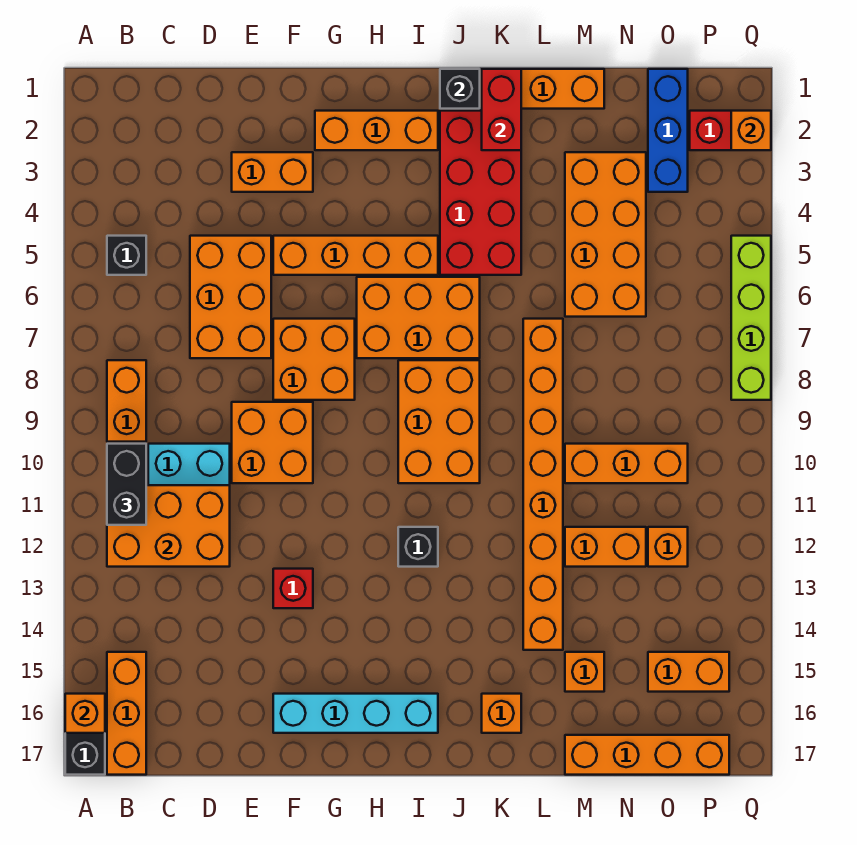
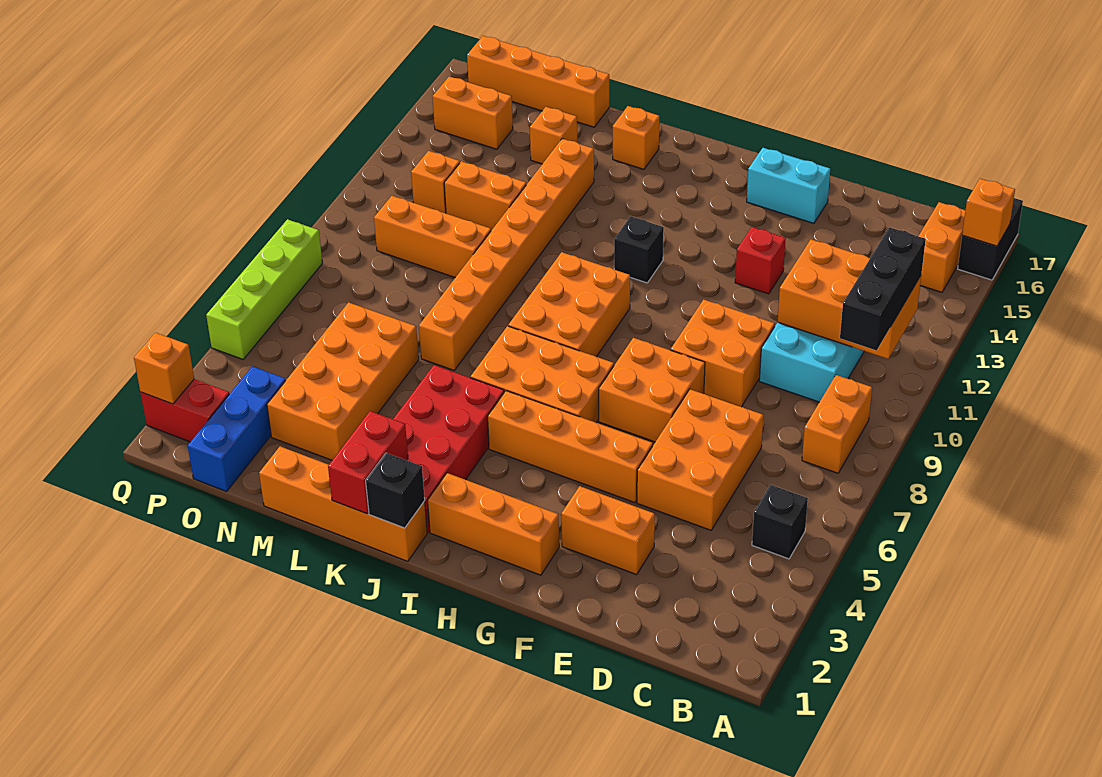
black brick B10:B11 level 3 -> black brick B10:B12 level 3
orange brick B15:B17 level 1 -> orange brick B15:B16 level 1
cyan brick F16:I16 level 1 -> cyan brick F16:G16 level 1

